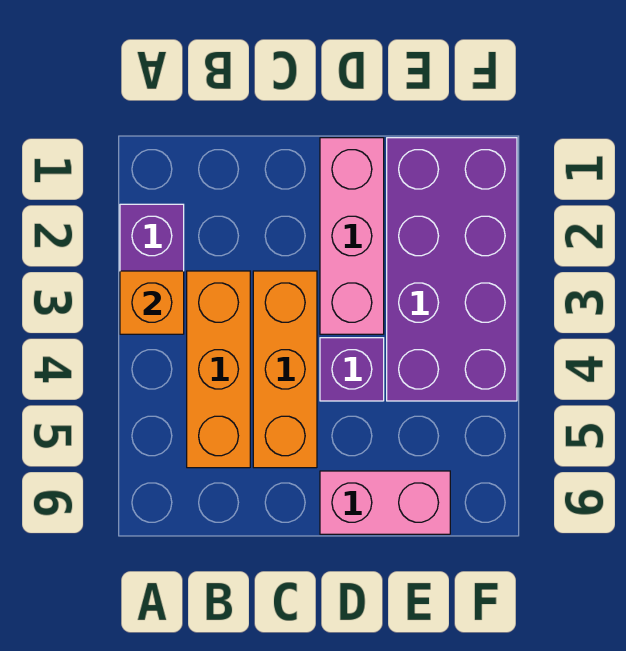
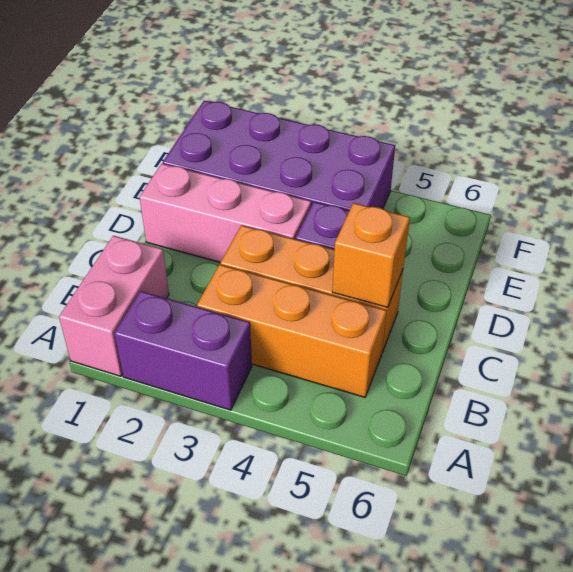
orange brick A3 level 2 -> orange brick C5 level 2
pink brick D6:E6 level 1 -> pink brick A1:B1 level 1

